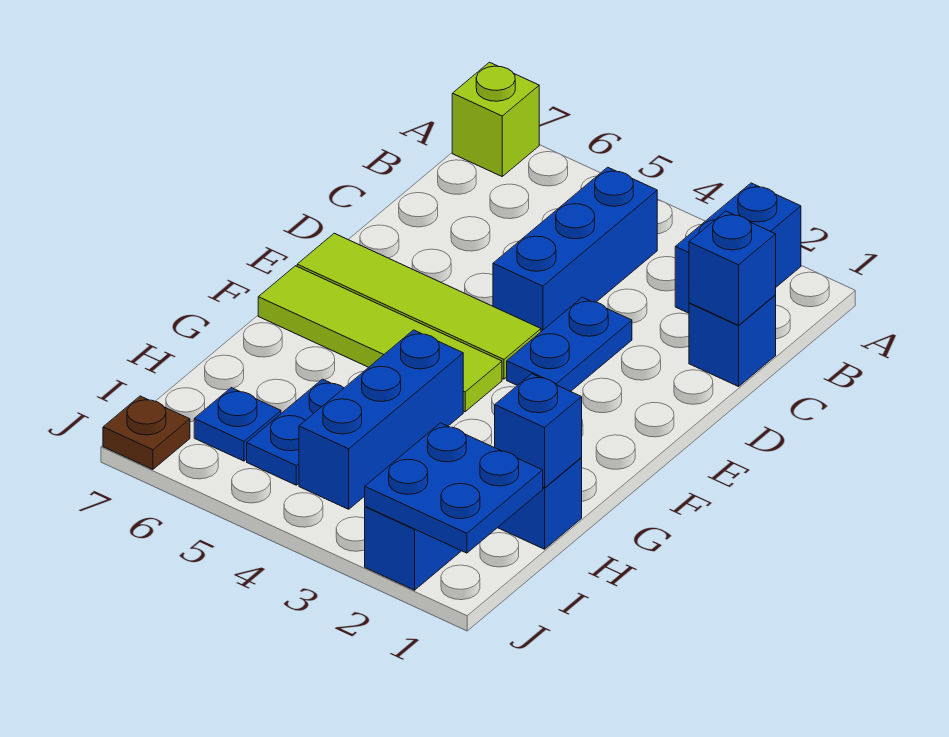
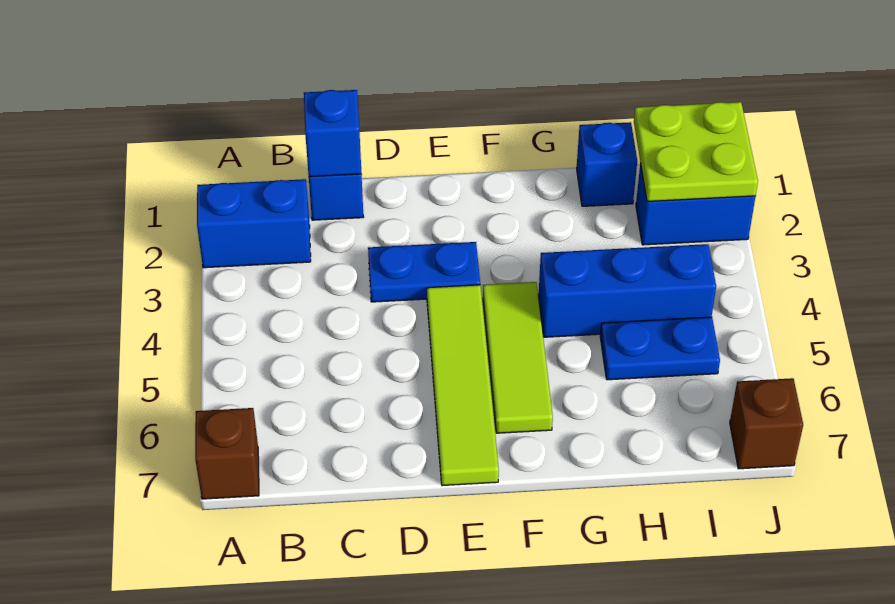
lime brick A7 level 1 -> brown brick A7 level 1
blue brick B4:D4 level 1 -> none
lime tile F4:F7 level 1 -> lime tile F4:F6 level 1
blue brick H1 level 2 -> none
blue plate I1:J2 level 2 -> lime plate I1:J2 level 2
blue plate I6 level 1 -> none
brown plate J7 level 1 -> brown brick J7 level 1

